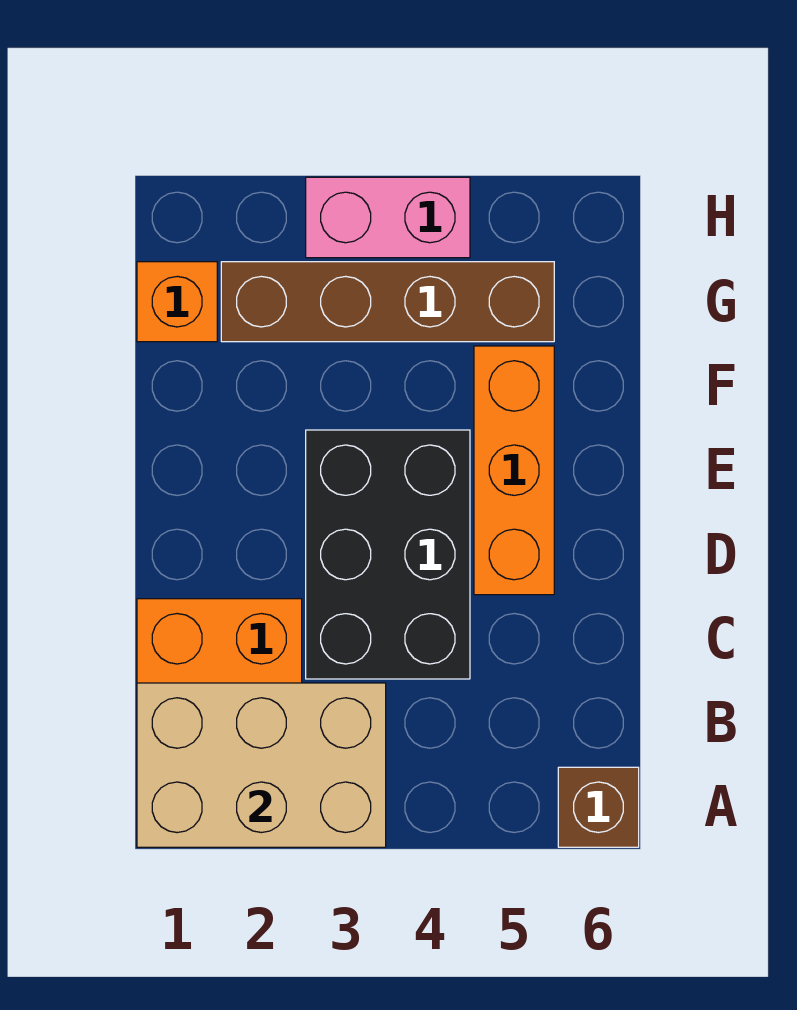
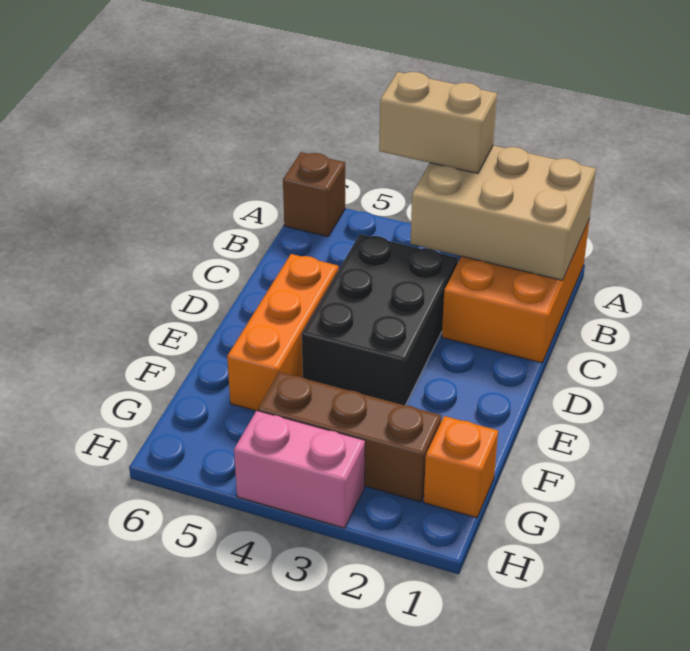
none -> tan brick A3:A4 level 3
brown brick G2:G5 level 1 -> brown brick G2:G4 level 1

